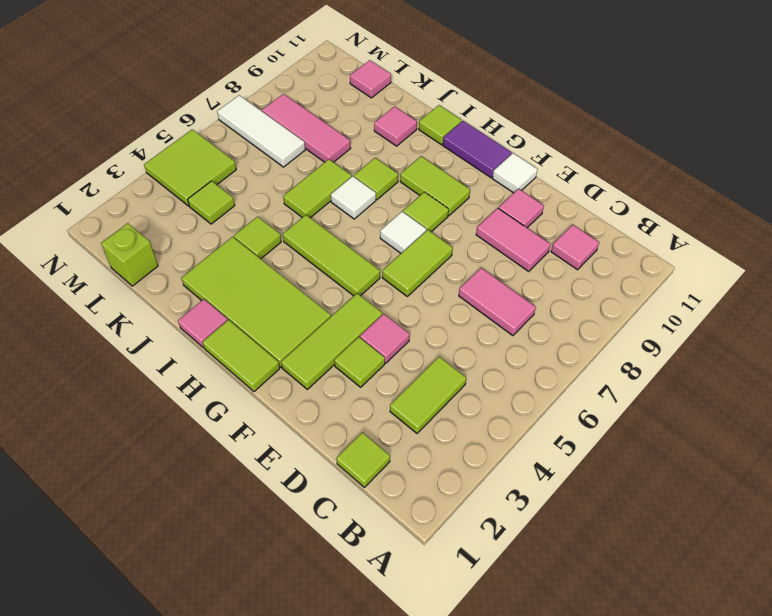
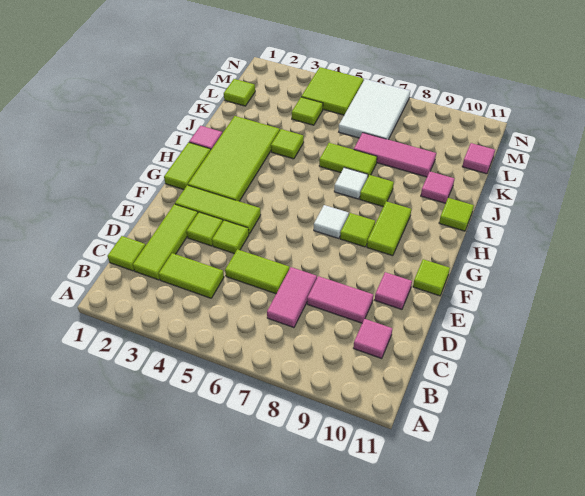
pink tile D9:E9 level 1 -> pink tile D8:D9 level 1
pink tile E4 level 1 -> lime tile E4 level 1
lime tile F6:F7 level 1 -> lime tile D5:D6 level 1
white tile F11 level 1 -> lime tile F11 level 1
lime tile G5:I5 level 1 -> lime tile C2:E2 level 1
purple tile G11:H11 level 1 -> none
pink tile K8:M8 level 1 -> pink tile K7:K9 level 1
lime brick L1 level 1 -> lime tile L1 level 1
white tile L7:N7 level 1 -> white tile L6:N7 level 1

